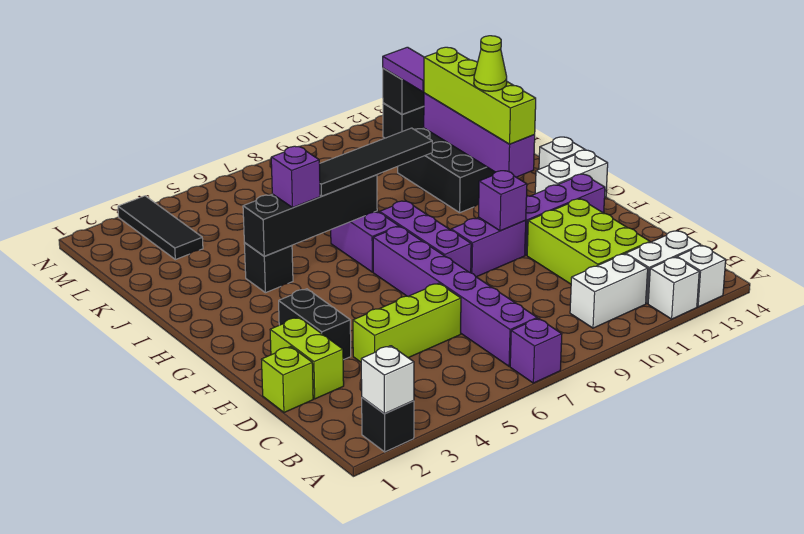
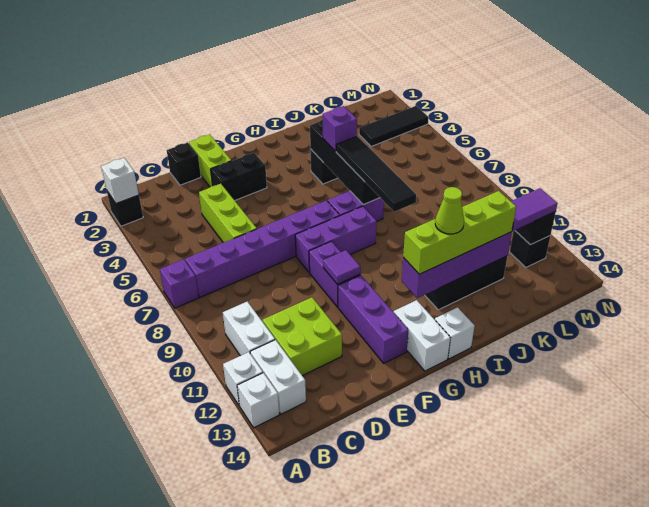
lime brick C11:E12 level 1 -> lime brick C11:D12 level 1
lime brick D1 level 1 -> black brick D1 level 1
lime brick D2:E2 level 1 -> lime brick E1:E2 level 1
purple brick F10 level 2 -> purple tile F10 level 2

